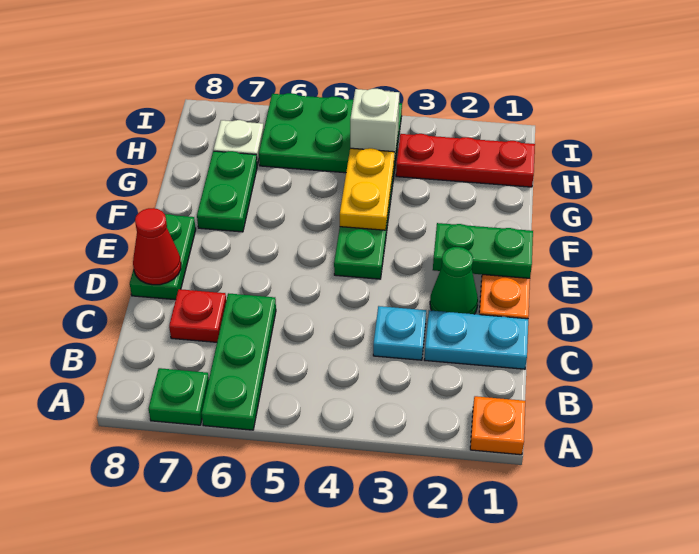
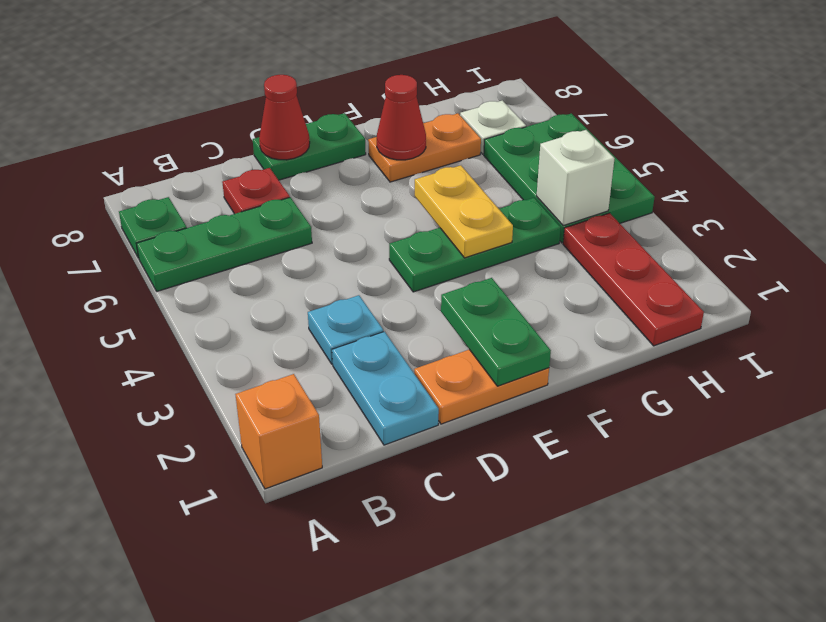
orange plate A1 level 1 -> orange brick A1 level 1
green cone D2 level 1 -> none
yellow plate F4:G4 level 2 -> yellow plate F4:F5 level 2
green plate F7:G7 level 1 -> orange plate F7:G7 level 1
none -> red cone F7 level 2

